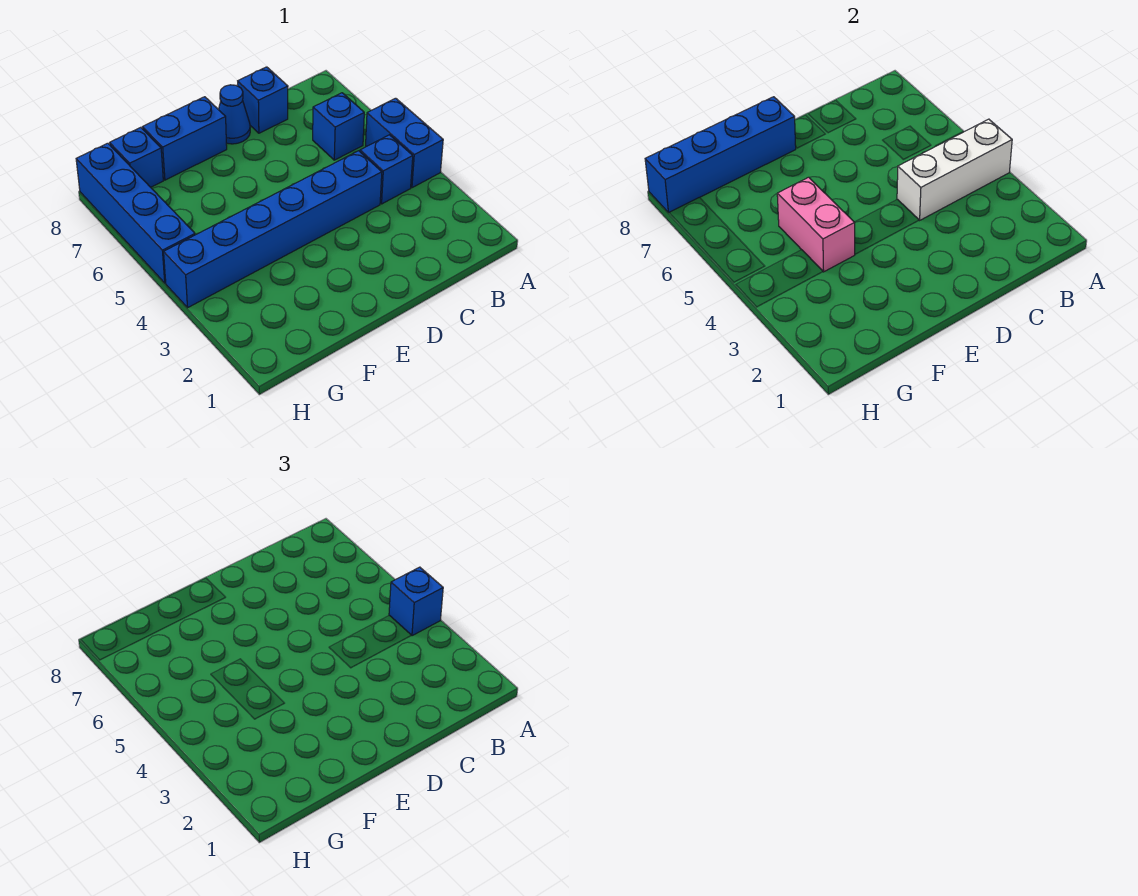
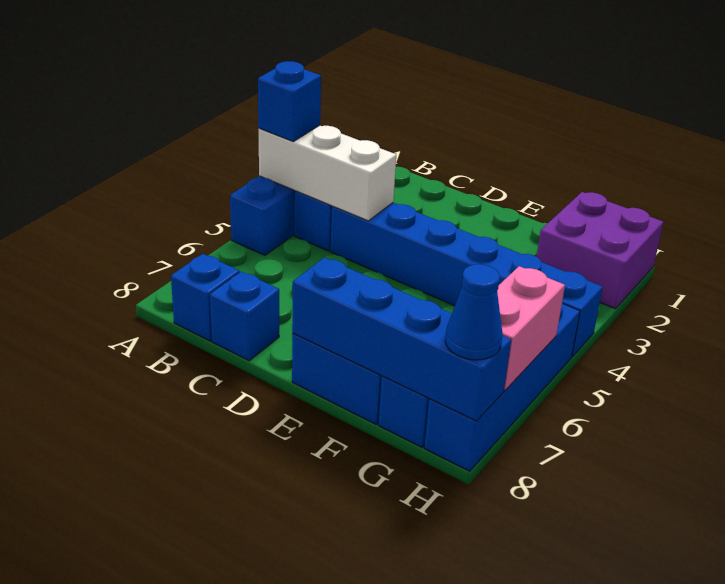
blue brick B6 level 1 -> blue brick B8 level 1
blue cone D8 level 1 -> blue cone H8 level 3
pink brick F4:F5 level 2 -> pink brick H6:H7 level 2
none -> purple brick G1:H2 level 1

